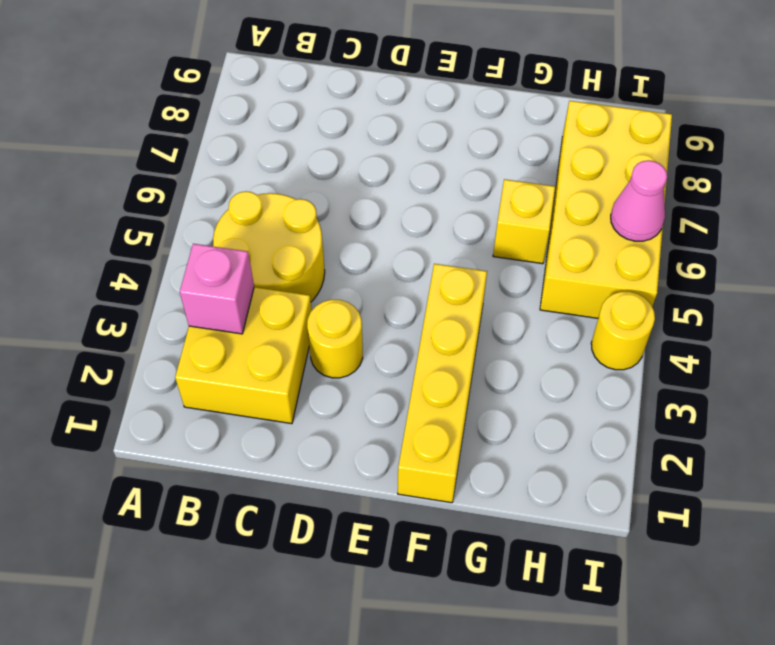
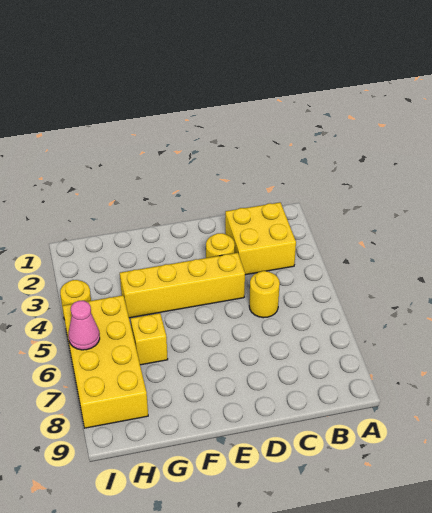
pink brick B3 level 2 -> none
yellow round brick B4:C5 level 1 -> yellow round brick C5 level 1
yellow brick F1:F4 level 1 -> yellow brick D4:G4 level 1

